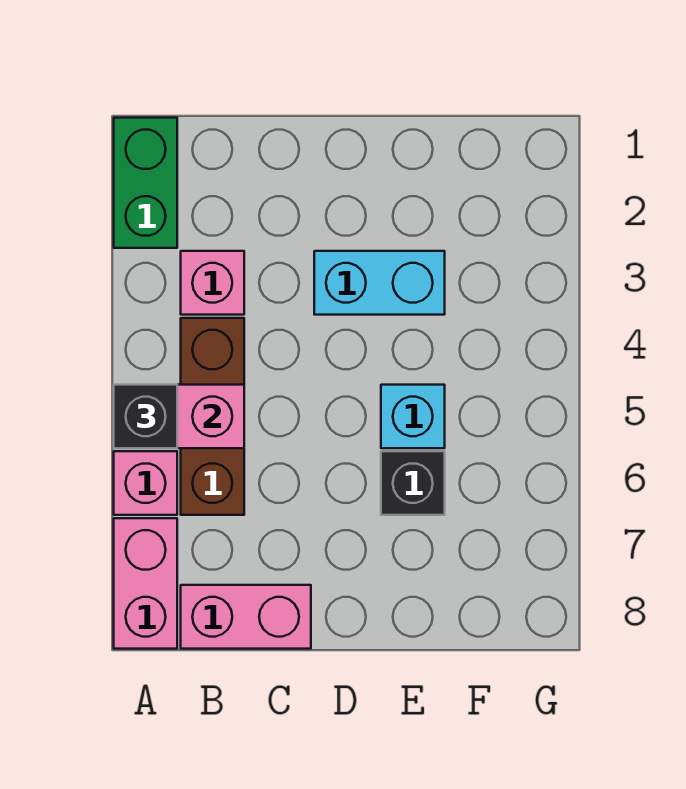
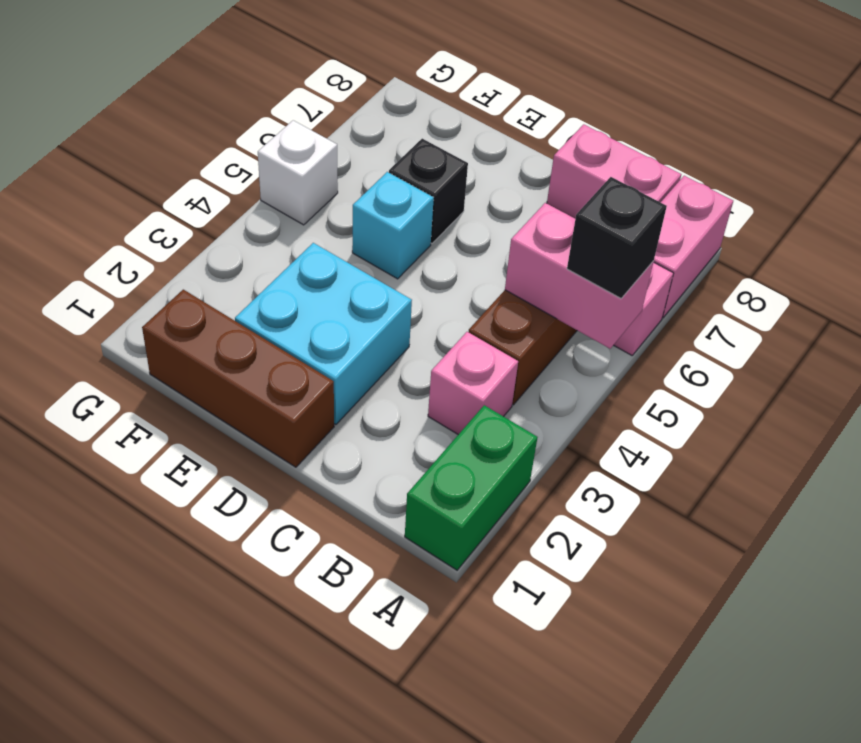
none -> brown brick D1:F1 level 1
cyan brick D3:E3 level 1 -> cyan brick D2:E3 level 1
none -> white brick G5 level 1

